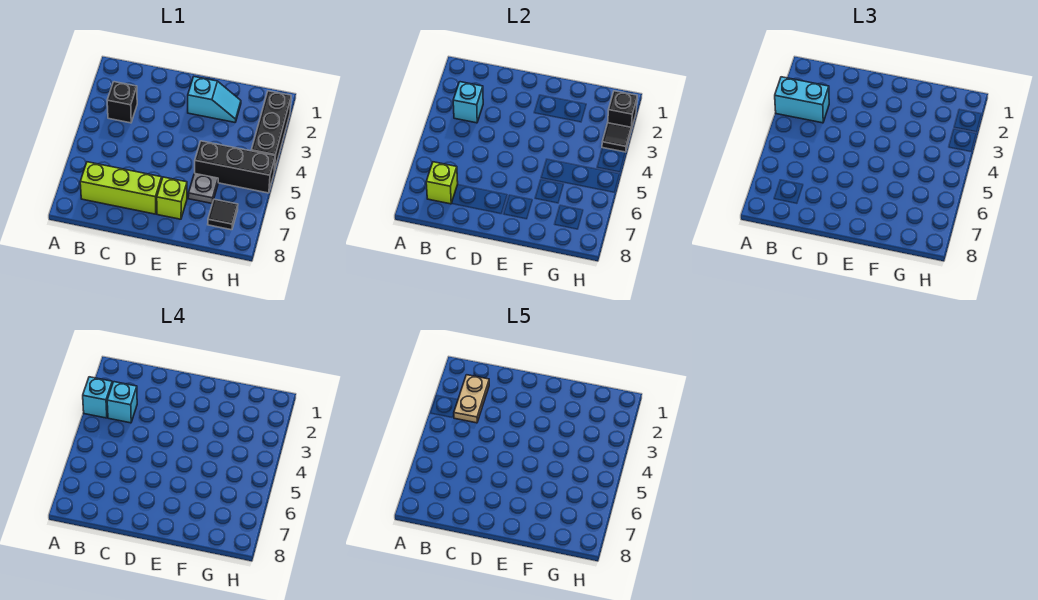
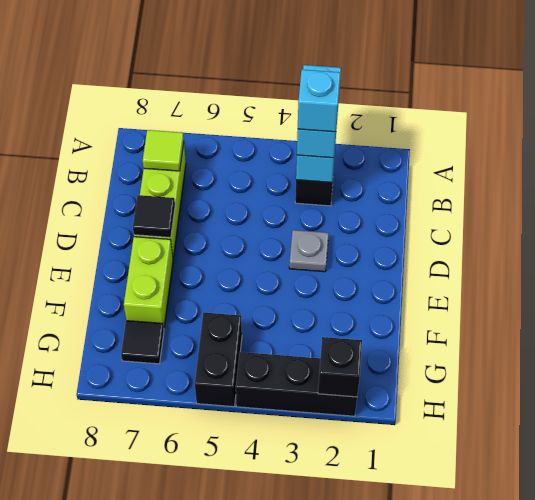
cyan brick A3 level 4 -> none
tan plate B2:B3 level 5 -> none
lime brick B7 level 2 -> lime tile B7 level 2
cyan slope E2:F2 level 1 top E -> none
lime brick E7 level 1 -> lime brick E7:F7 level 1
black brick F5:H5 level 1 -> black brick G5:H5 level 1
grey plate F6 level 1 -> grey plate D3 level 1
black tile H3 level 2 -> black tile D7 level 2

